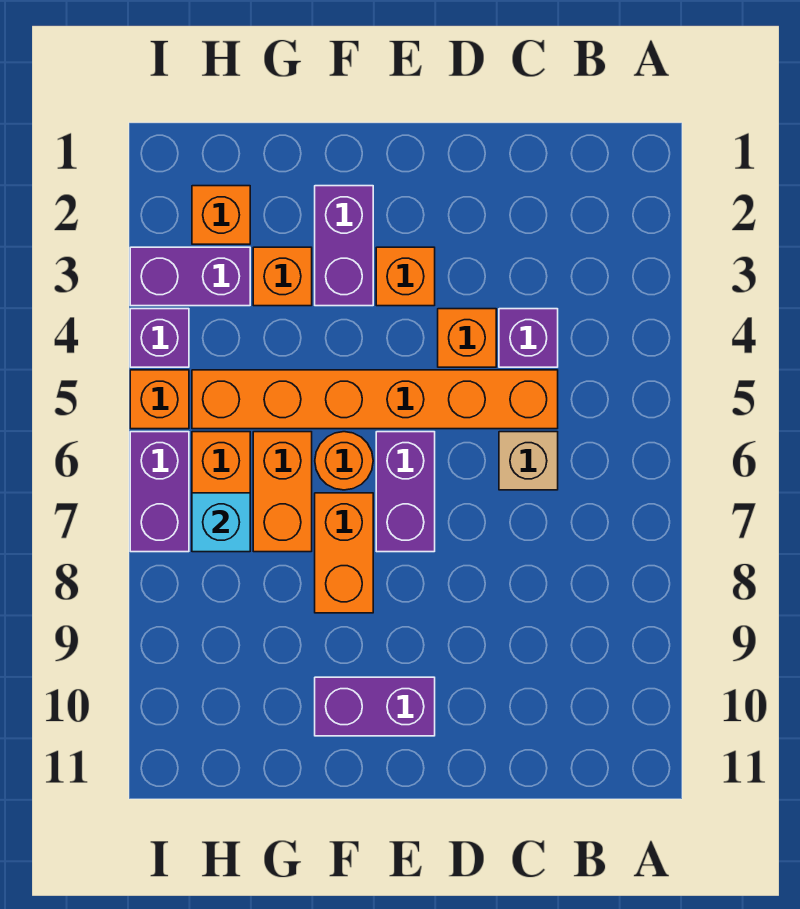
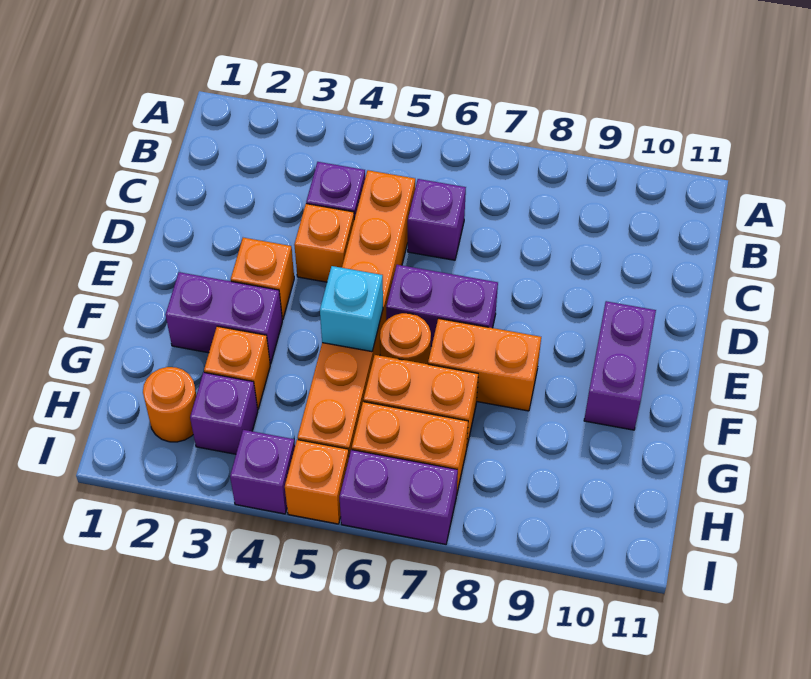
tan brick C6 level 1 -> purple brick C6 level 1
orange brick H2 level 1 -> orange round brick H2 level 1
purple brick H3:I3 level 1 -> purple brick H3 level 1
cyan brick H7 level 2 -> cyan brick F5 level 2

